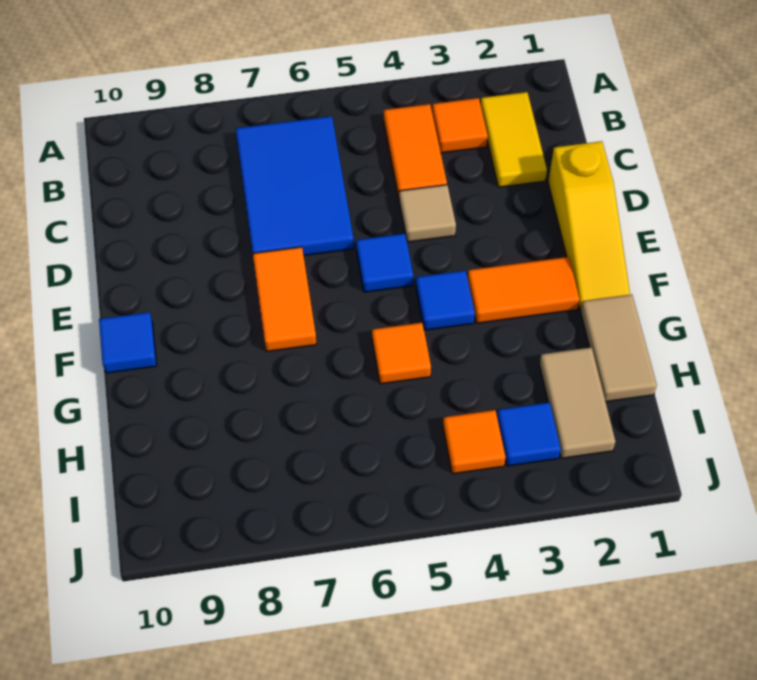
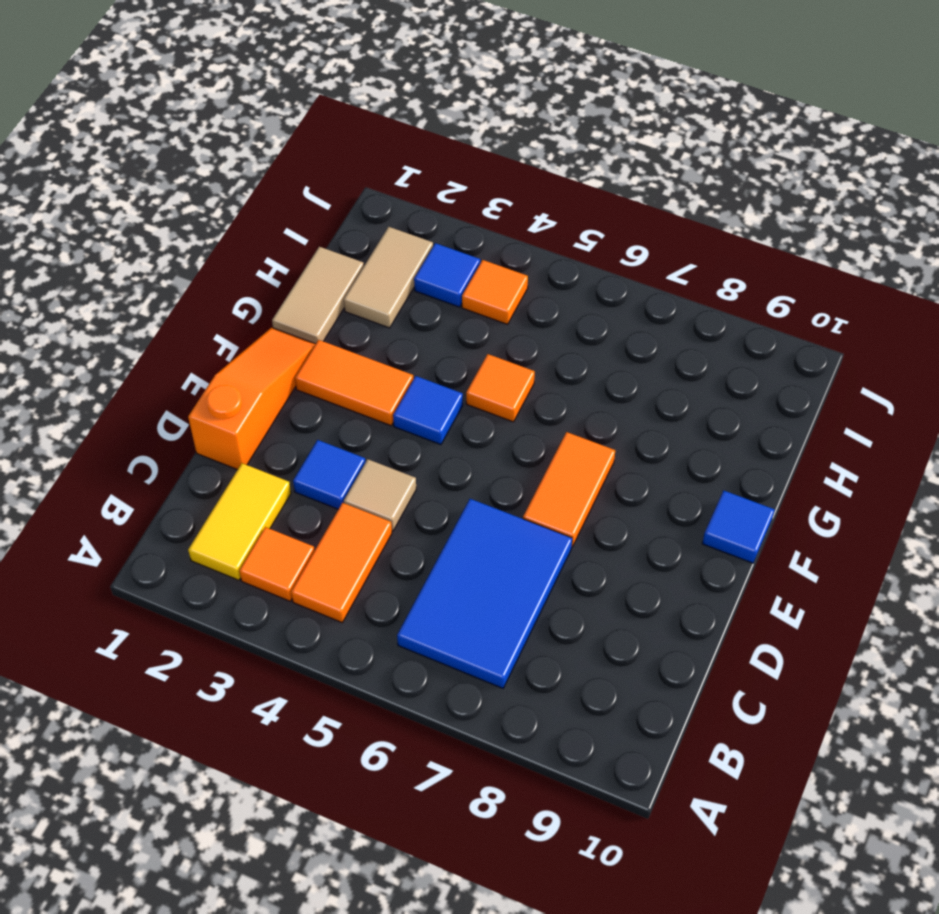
yellow slope D1:F1 level 1 top D -> orange slope D1:F1 level 1 top D
blue tile E5 level 1 -> blue tile D3 level 1

